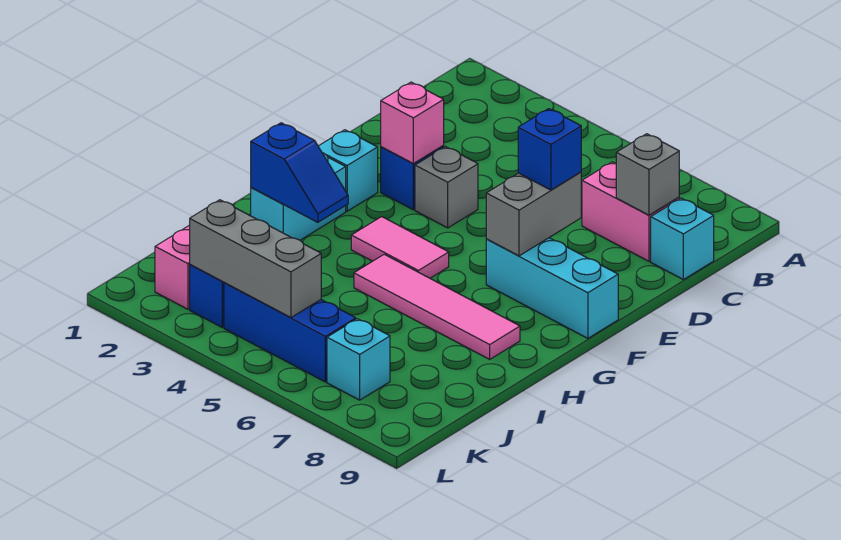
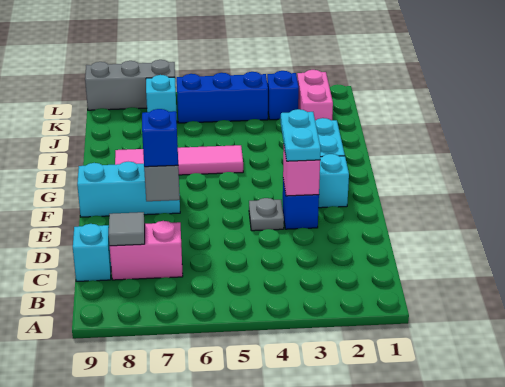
grey brick C8 level 2 -> grey tile C8 level 2
none -> cyan plate E3:F3 level 3
grey brick E4 level 1 -> grey plate E4 level 1
pink tile G4:G5 level 1 -> none
blue slope H2:H3 level 2 top 2 -> none
grey brick K3:K5 level 2 -> grey brick L7:L9 level 1

